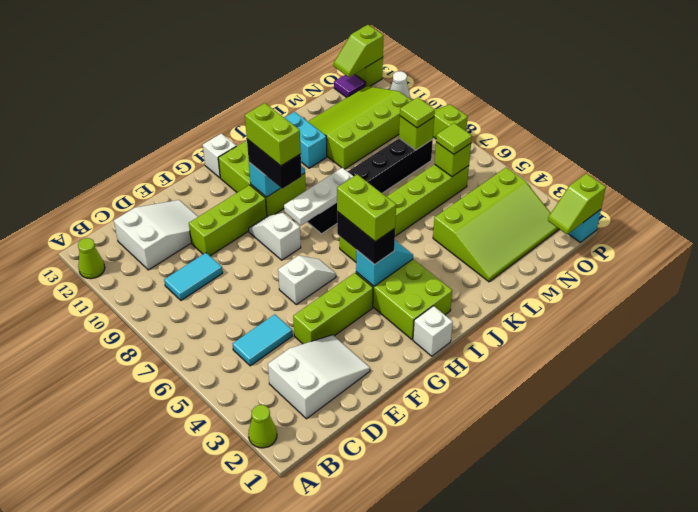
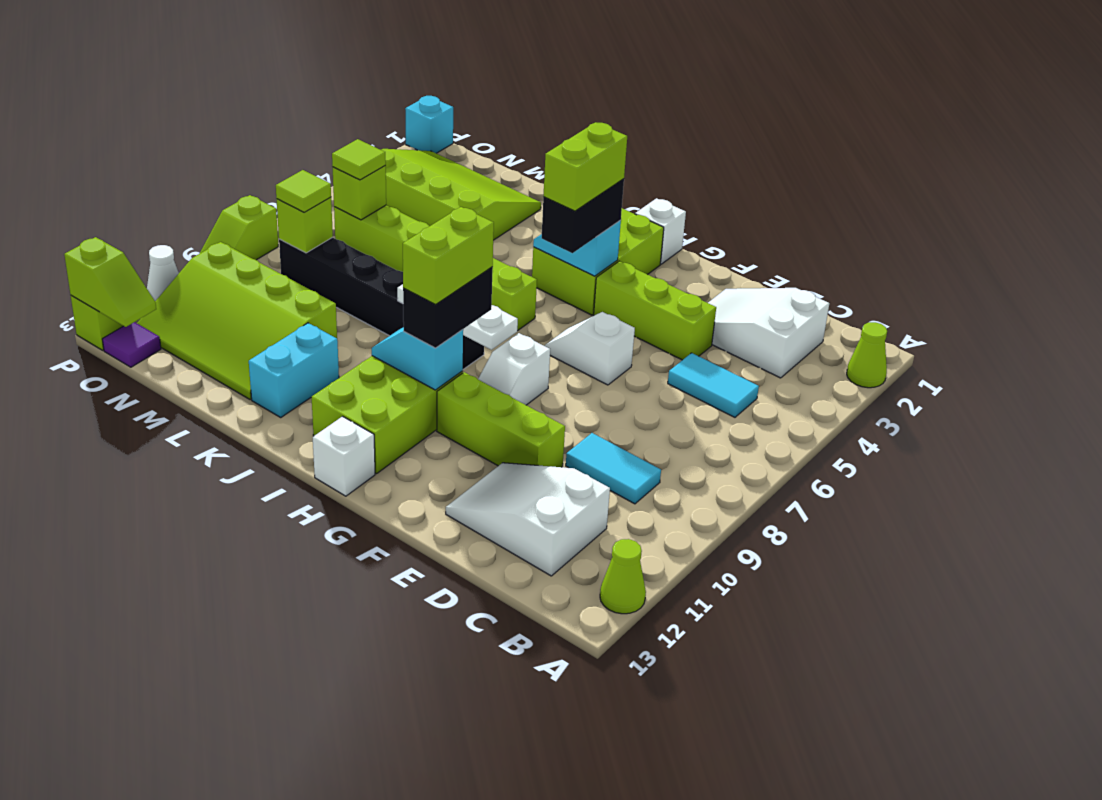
lime slope O1:P1 level 2 top P -> none

